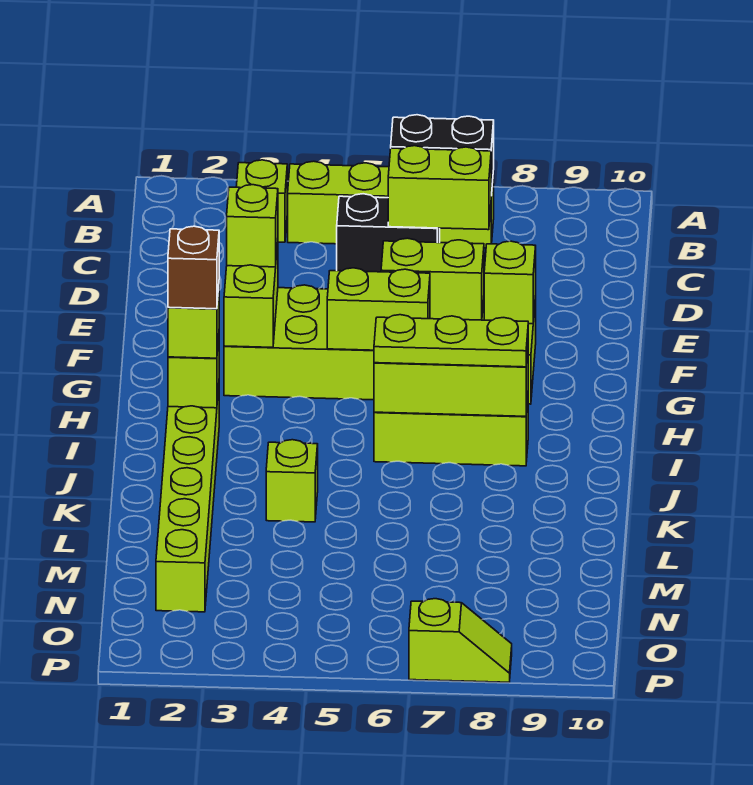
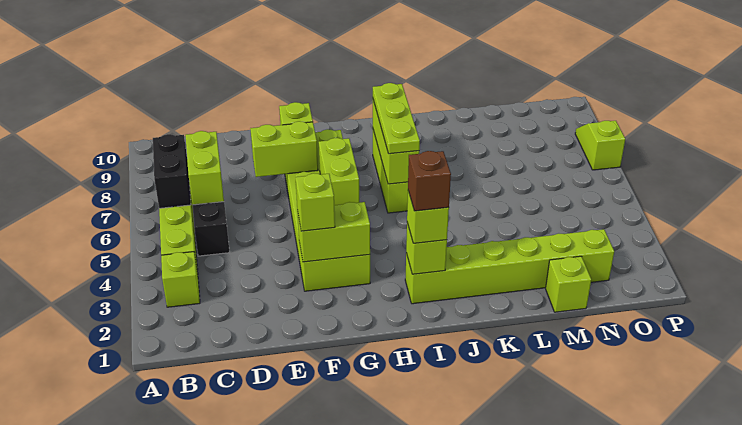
lime brick F6:F7 level 2 -> lime brick E7:F7 level 2
lime brick K4 level 1 -> lime brick M1 level 1

